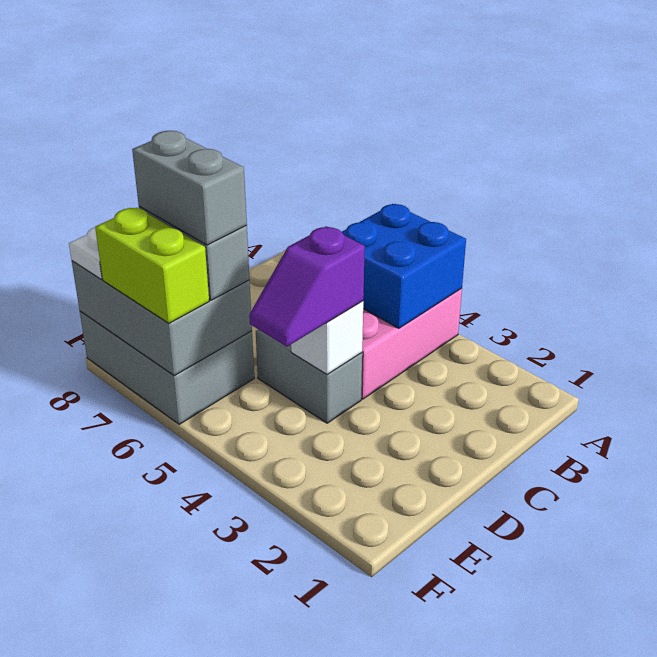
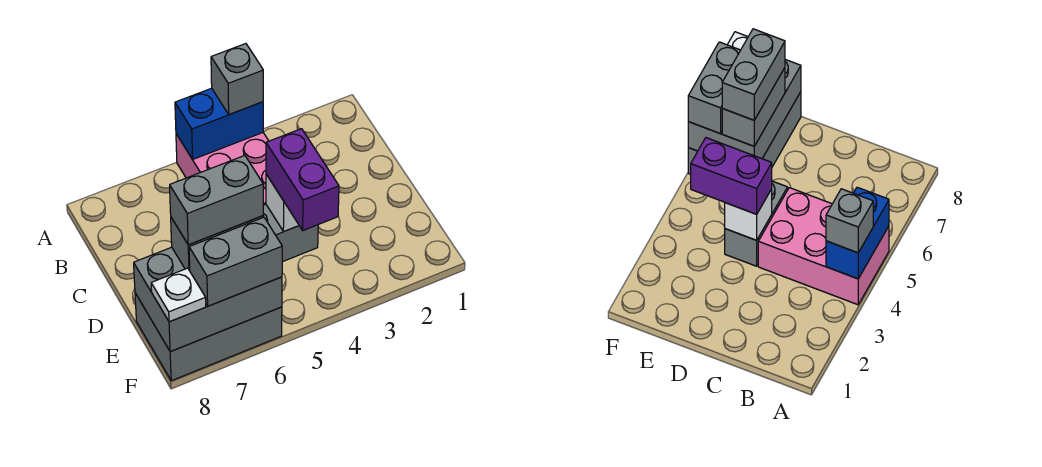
blue brick A4:B5 level 2 -> blue brick A4:A5 level 2
none -> grey brick A4 level 3
purple slope D4:E4 level 3 top D -> purple brick D4:E4 level 3
lime brick F6:F7 level 3 -> grey brick F6:F7 level 3

